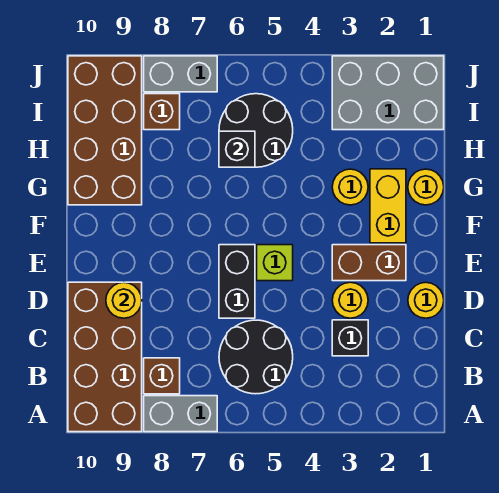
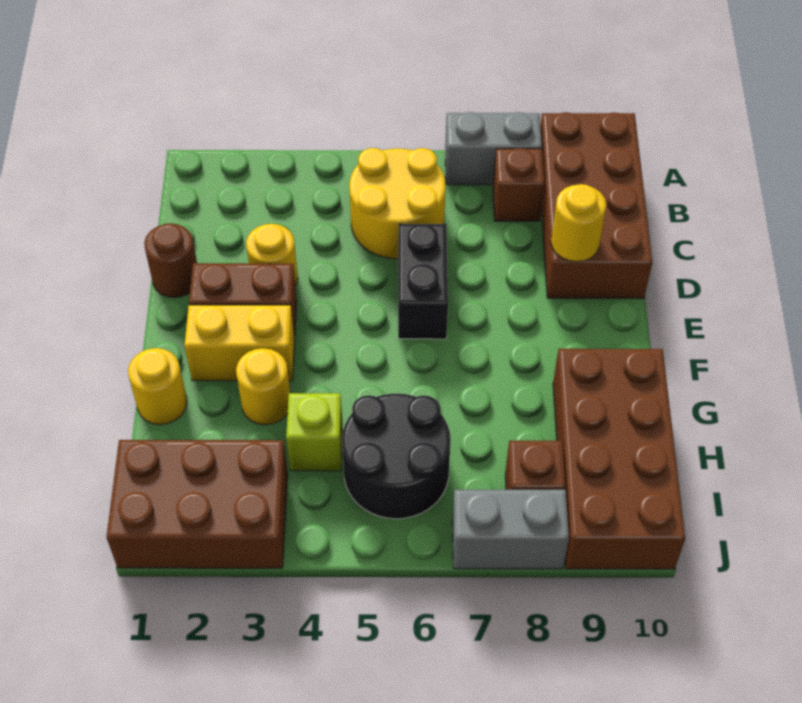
black round brick B5:C6 level 1 -> yellow round brick B5:C6 level 1
black brick C3 level 1 -> none
yellow round brick D1 level 1 -> brown round brick D1 level 1
lime brick E5 level 1 -> lime brick H4 level 1
yellow brick F2:G2 level 1 -> yellow brick F2:F3 level 1
black brick H6 level 2 -> none
grey brick I1:J3 level 1 -> brown brick I1:J3 level 1

